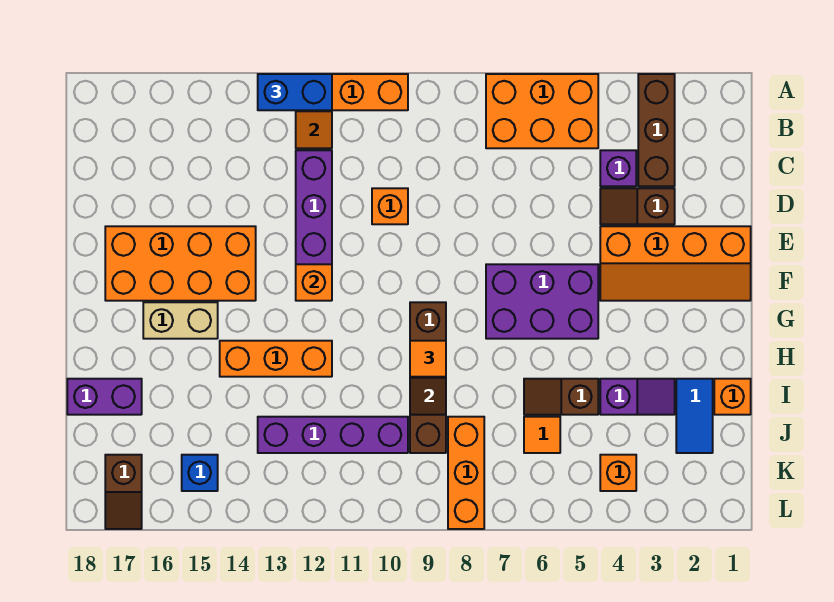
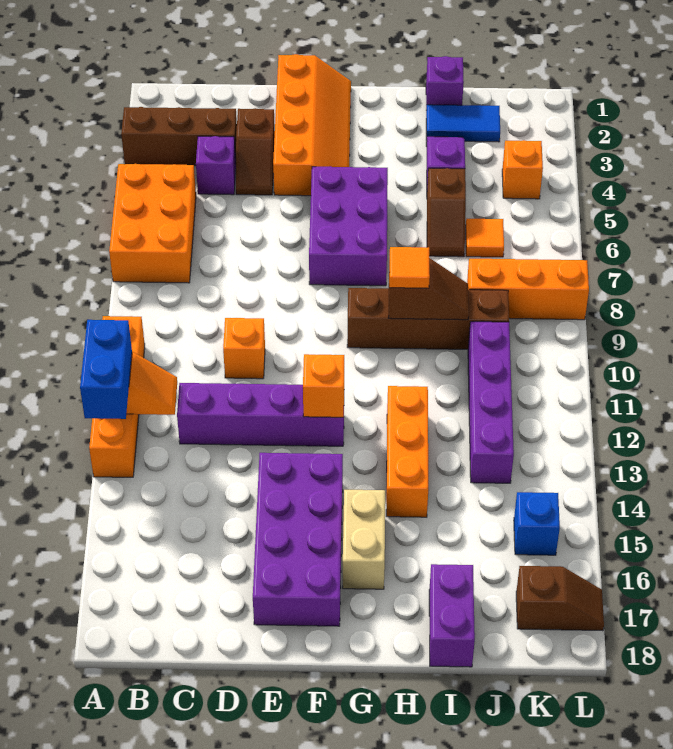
orange brick E14:F17 level 1 -> purple brick E14:F17 level 1
orange brick I1 level 1 -> purple brick I1 level 1

